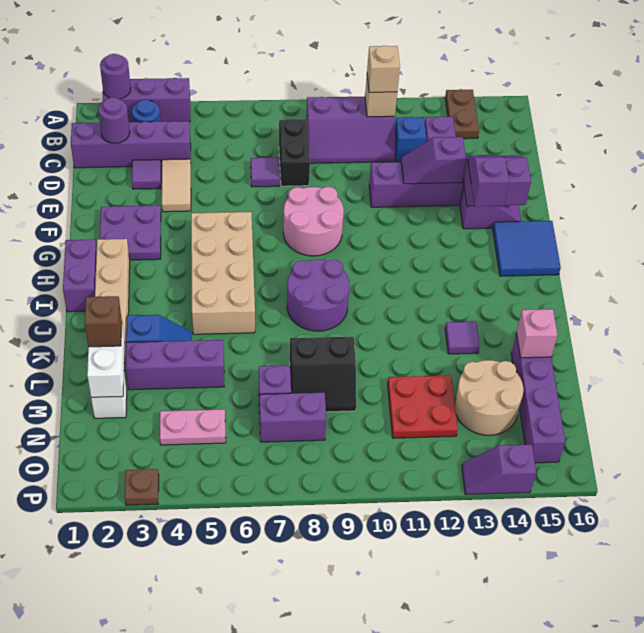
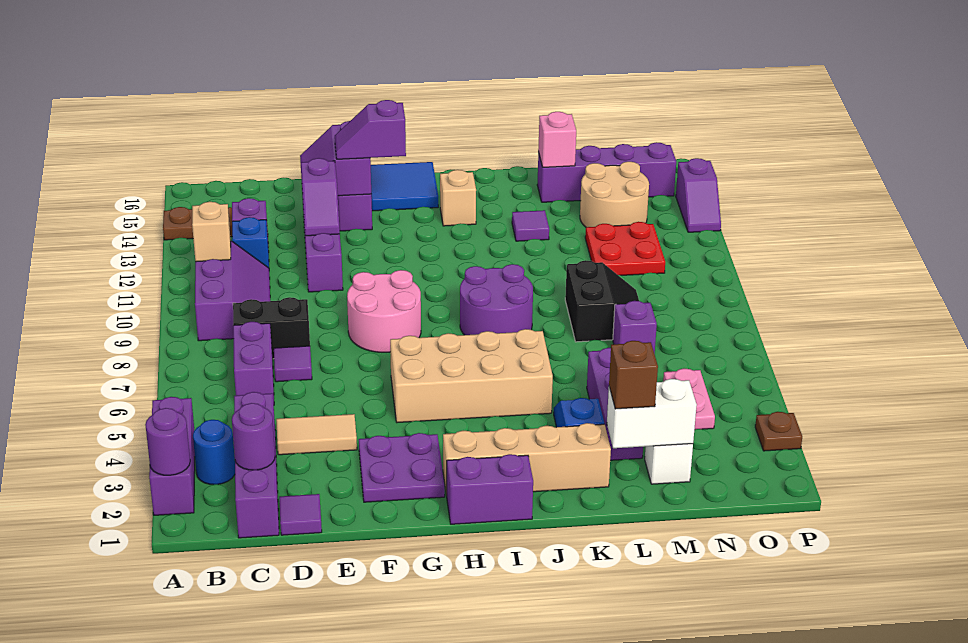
tan brick B11 level 3 -> tan brick I14 level 1
purple tile D3 level 1 -> purple tile D1 level 1
purple brick N7:N8 level 1 -> purple brick C6:C7 level 1

